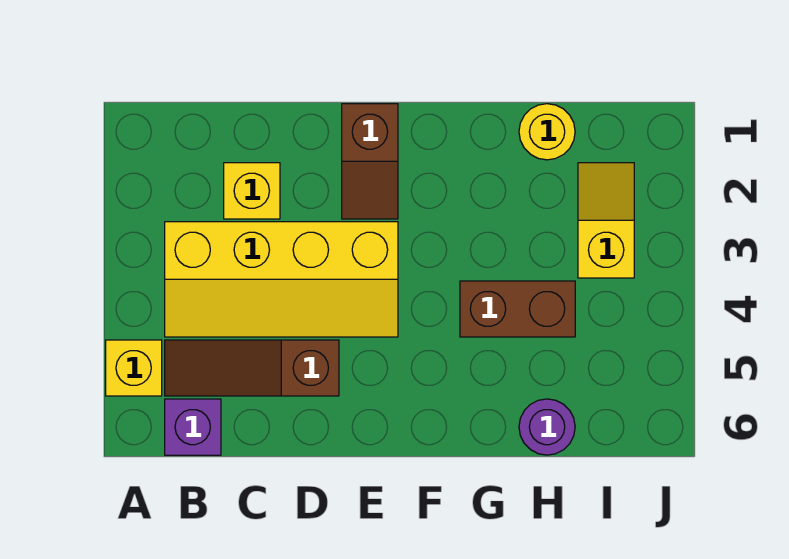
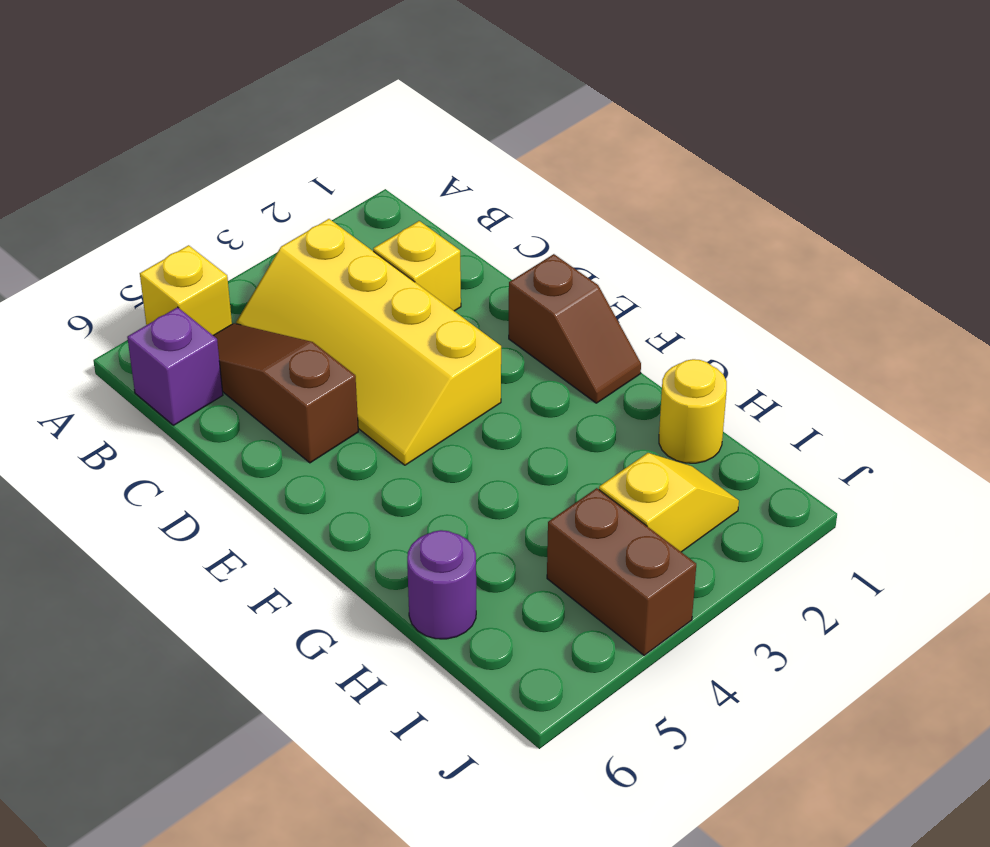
brown slope E1:E2 level 1 top 1 -> brown slope E1:F1 level 1 top E
brown brick G4:H4 level 1 -> brown brick I4:J4 level 1

